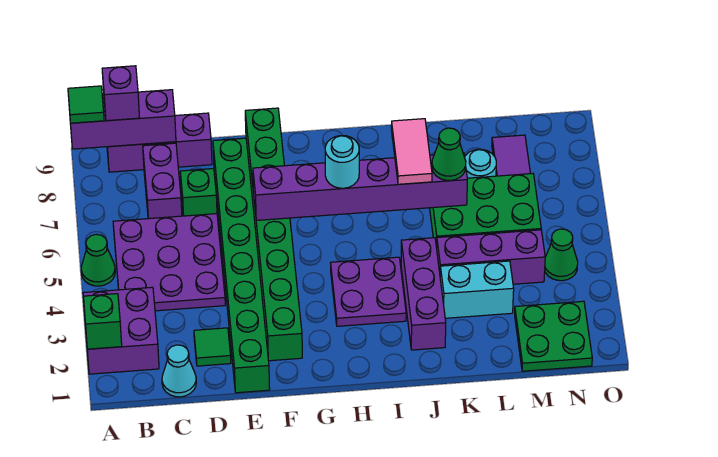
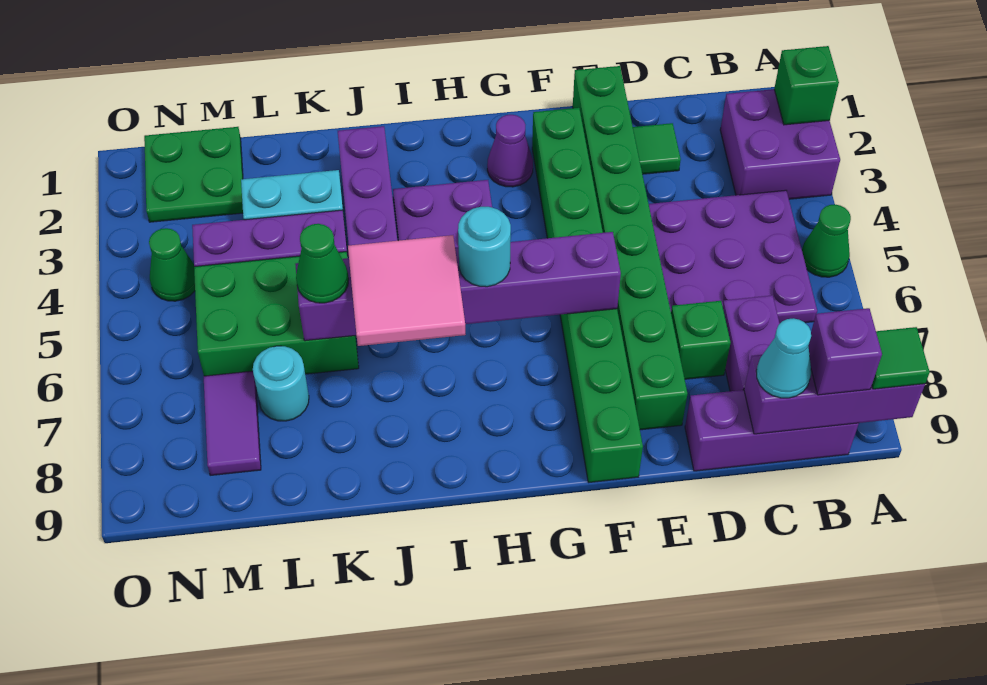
cyan cone C1 level 1 -> cyan cone C9 level 3
none -> purple cone G2 level 1
pink tile J6:J7 level 3 -> pink tile I6:J7 level 3

